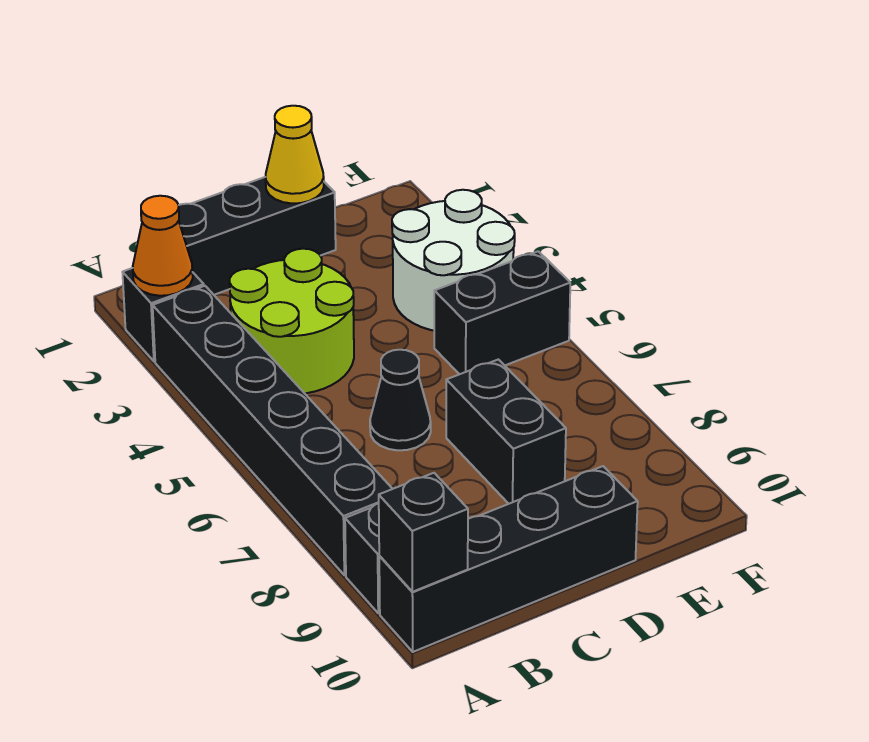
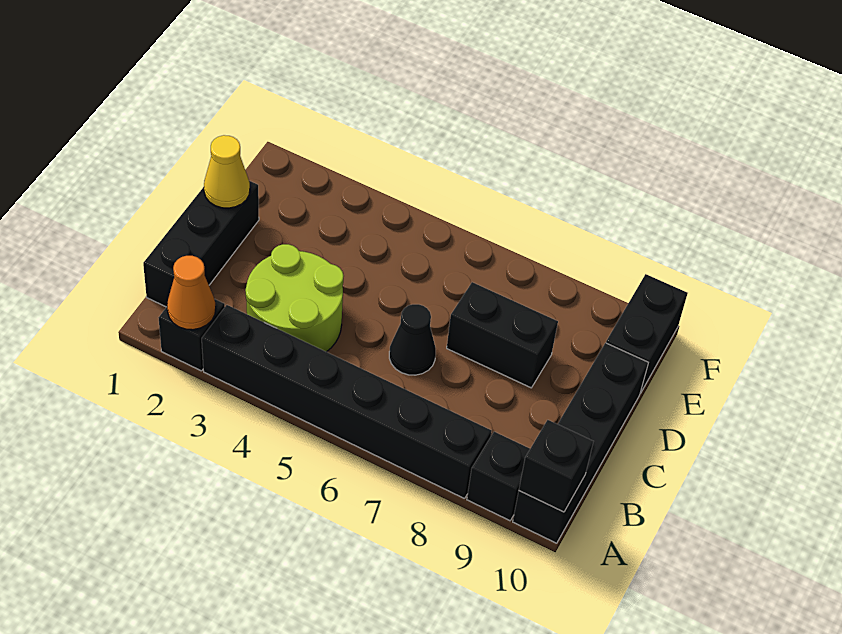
white round brick E3:F4 level 1 -> none
black brick E5:F5 level 1 -> black brick E10:F10 level 1

